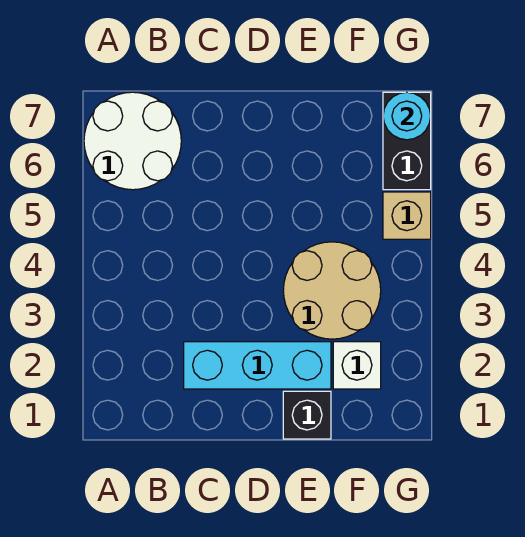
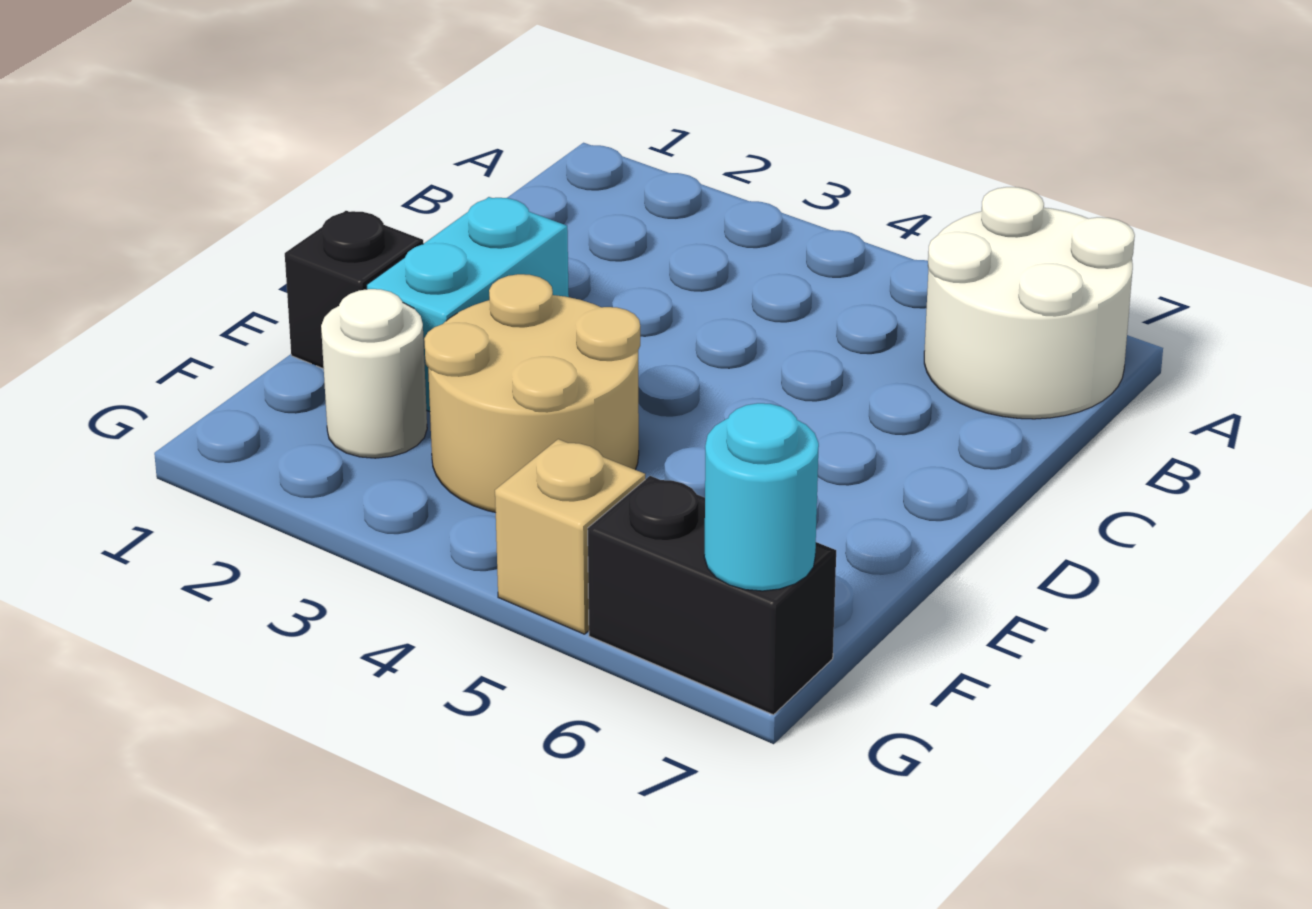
cyan brick C2:E2 level 1 -> cyan brick D2:E2 level 1
white brick F2 level 1 -> white round brick F2 level 1

